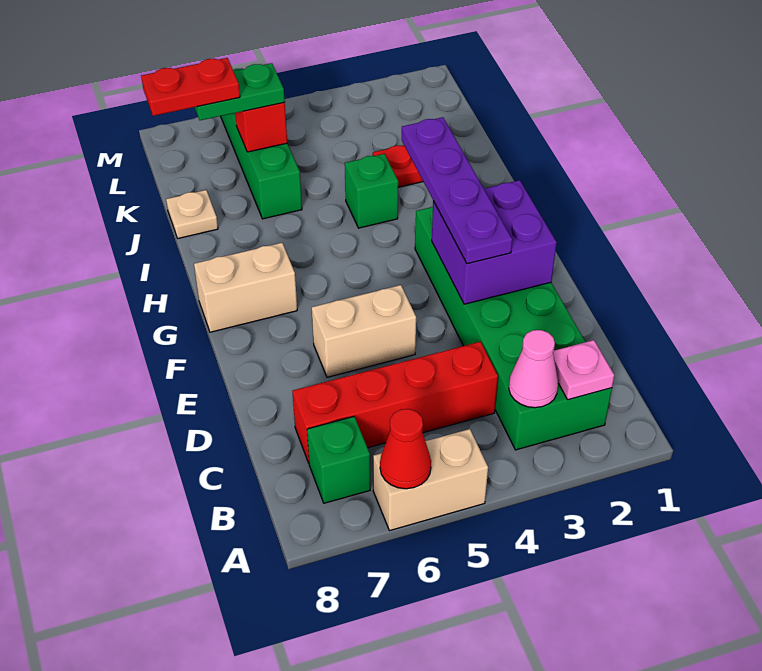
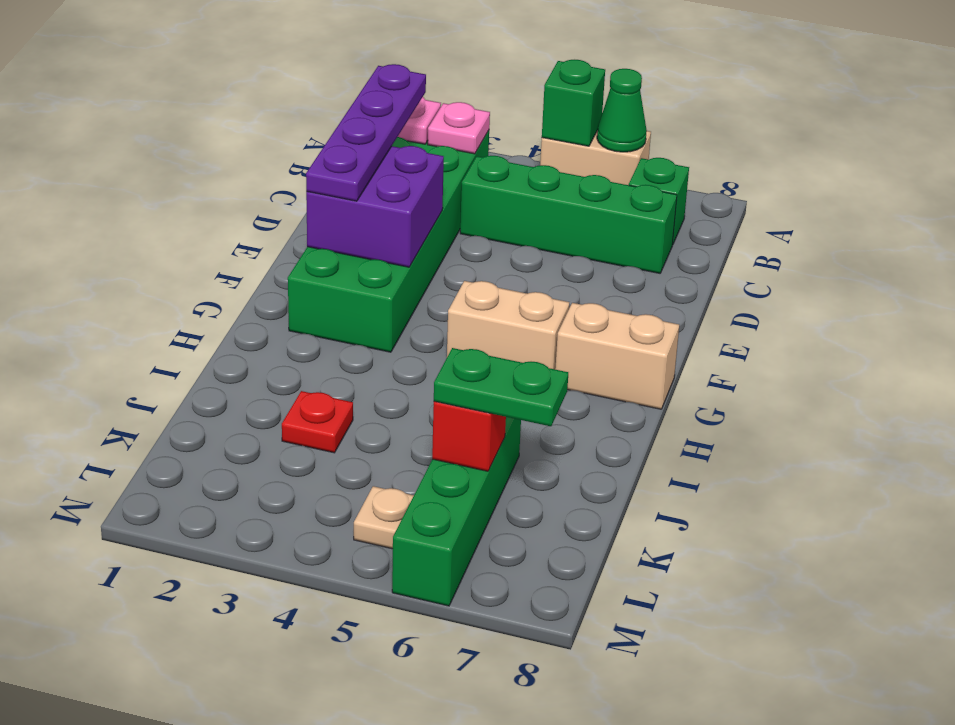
red cone A6 level 2 -> green cone A6 level 2
pink cone B3 level 2 -> pink plate B3 level 2
red brick C4:C7 level 1 -> green brick C4:C7 level 1
purple plate E3:H3 level 3 -> purple plate C2:F2 level 3
tan brick E5:E6 level 1 -> tan brick G5:G6 level 1
green brick I4 level 1 -> green brick A5 level 2
tan plate J8 level 1 -> tan plate L5 level 1
red plate K7:K8 level 4 -> none

